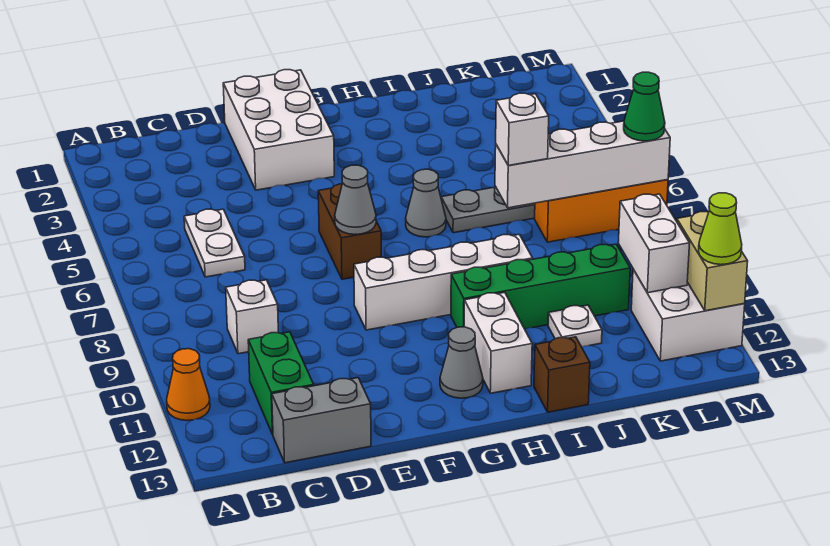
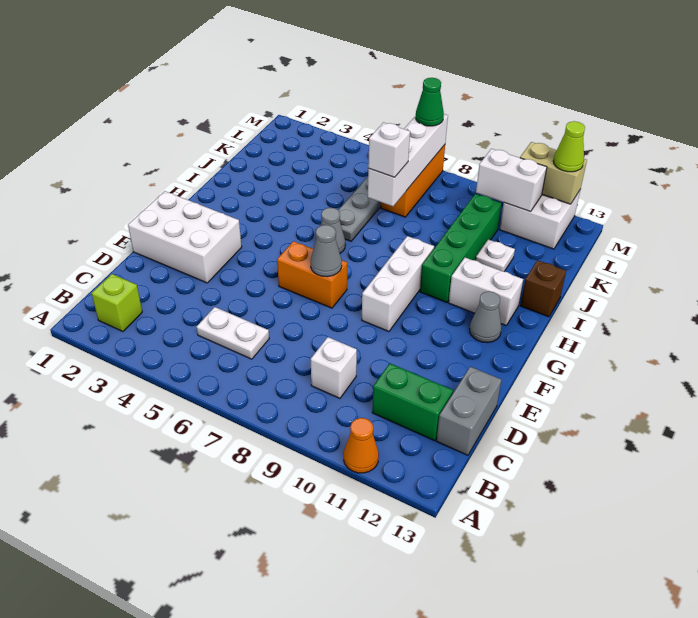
none -> lime brick B2 level 1
brown brick F6:F7 level 1 -> orange brick F6:F7 level 1
white brick F9:I9 level 1 -> white brick F9:H9 level 1

